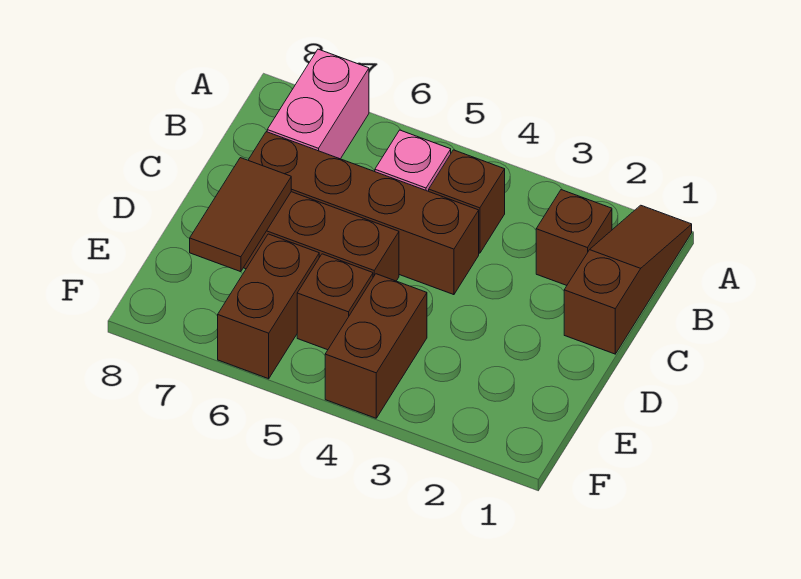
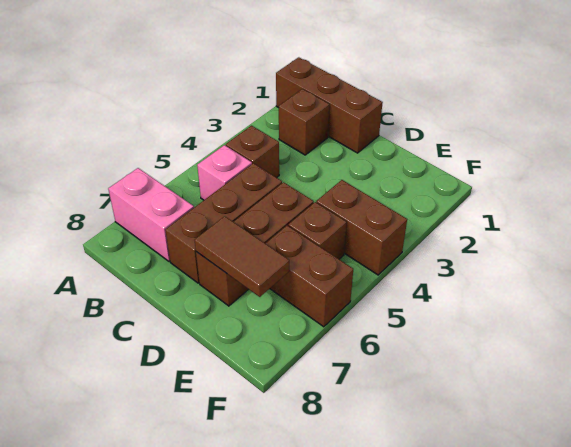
brown slope A1:C1 level 1 top C -> brown brick A1:C1 level 1
brown brick C4:C7 level 1 -> brown brick C5:C7 level 1

